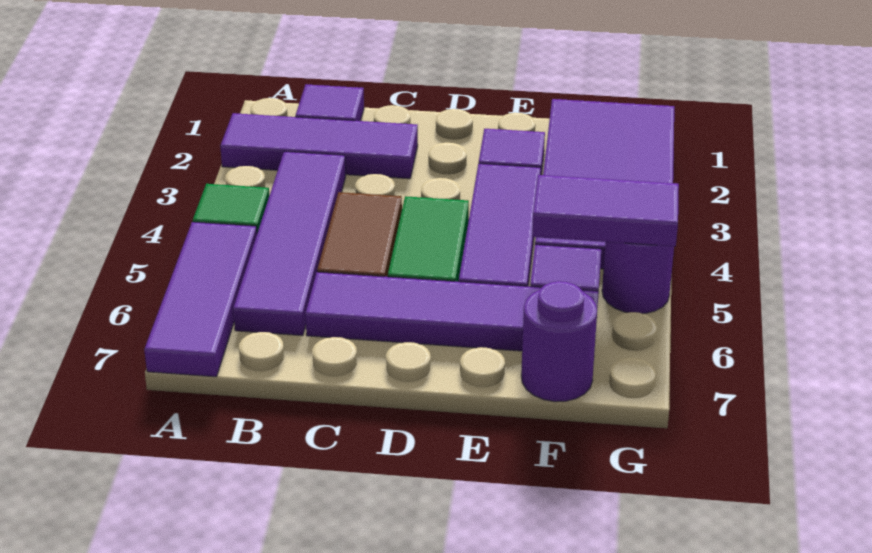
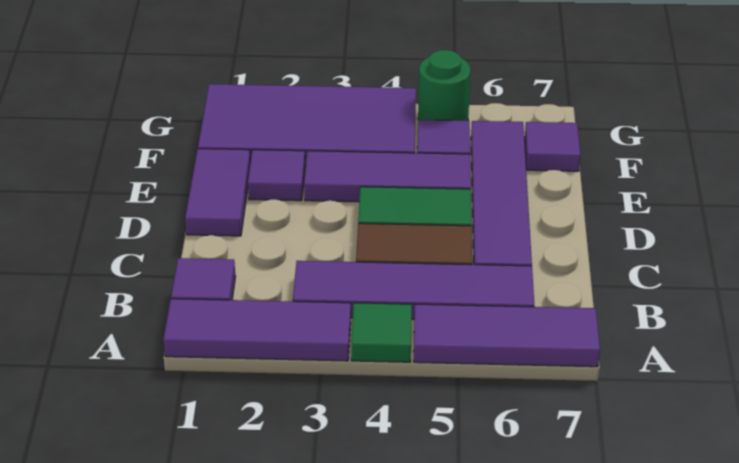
purple tile A2:C2 level 1 -> purple tile A1:A3 level 1
purple tile F5:G5 level 2 -> purple tile D1:E1 level 1
purple round brick F7 level 1 -> purple tile F7 level 1
purple round brick G5 level 1 -> green round brick G5 level 1

